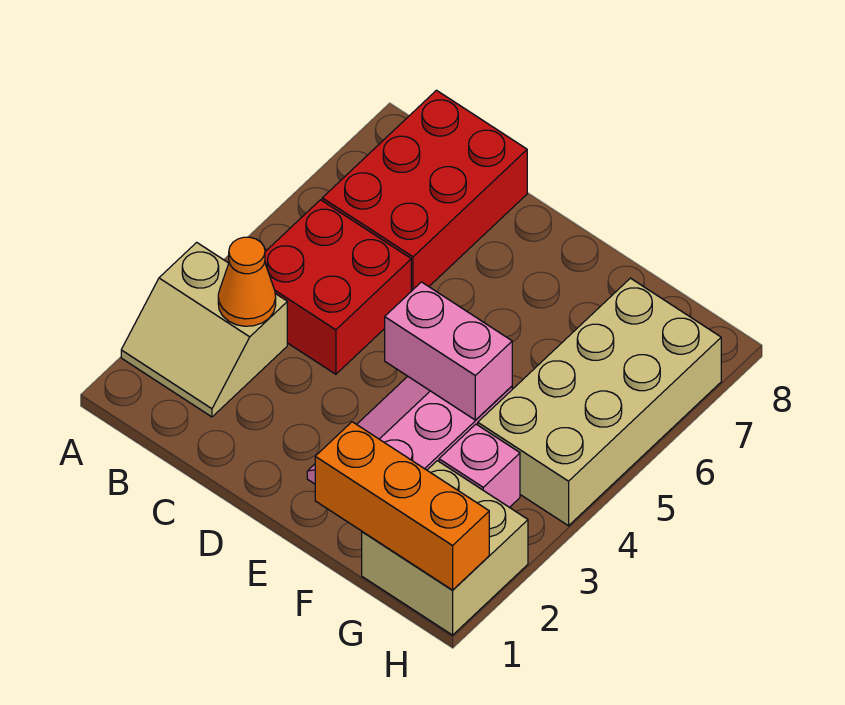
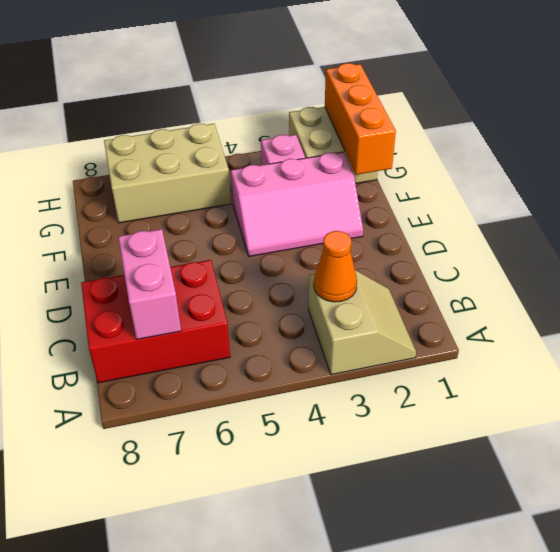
red brick B4:C5 level 1 -> none
pink brick E4:F4 level 2 -> pink brick B7:C7 level 2
tan brick G4:H7 level 1 -> tan brick G5:H7 level 1

